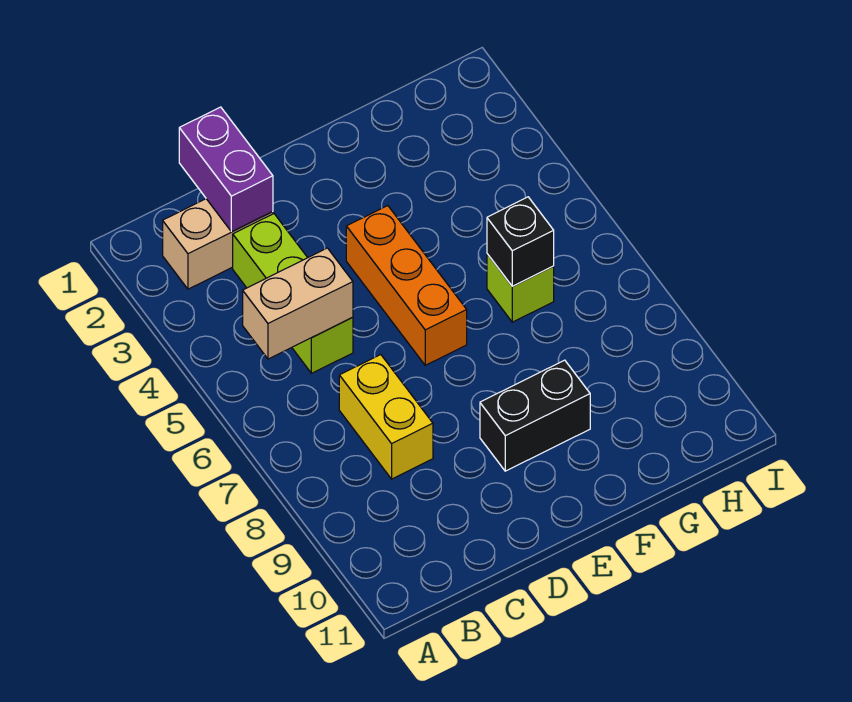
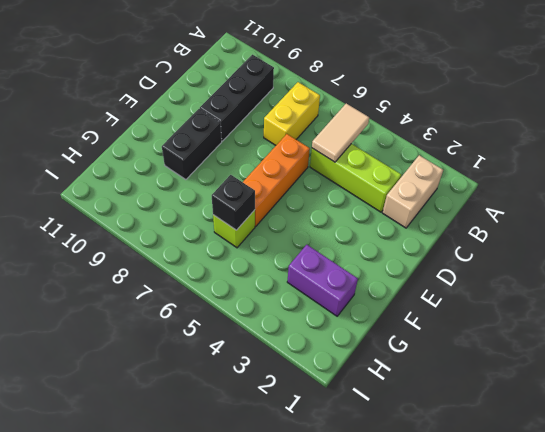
tan brick B5:C5 level 2 -> tan tile B5:C5 level 2
none -> black brick B9:D9 level 1
purple brick C1:C2 level 2 -> purple brick G2:G3 level 1
yellow brick C7:C8 level 1 -> yellow brick B7:C7 level 1
orange brick E4:E6 level 1 -> orange brick D6:F6 level 1

